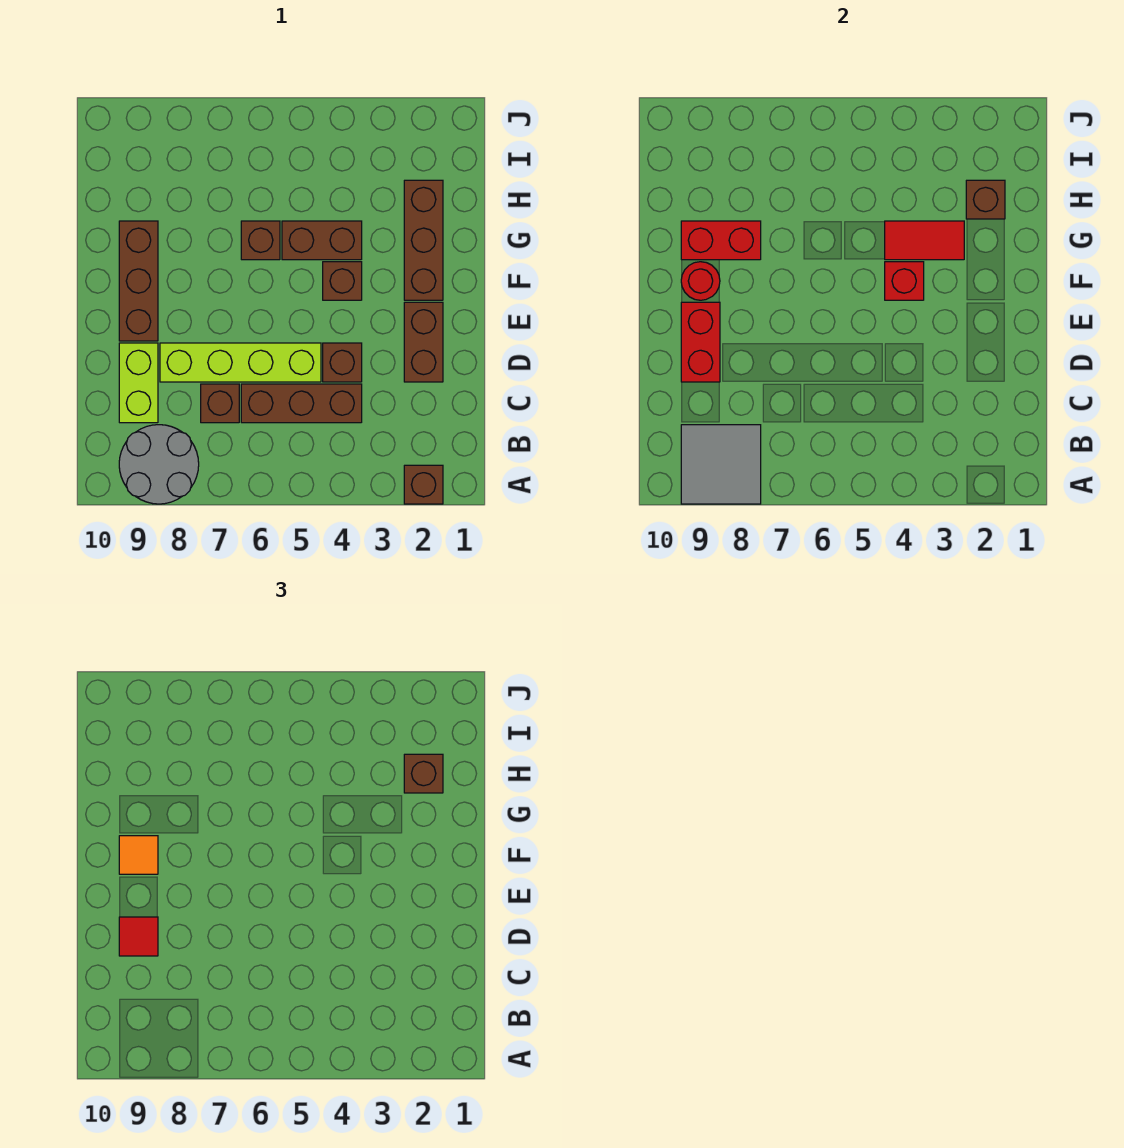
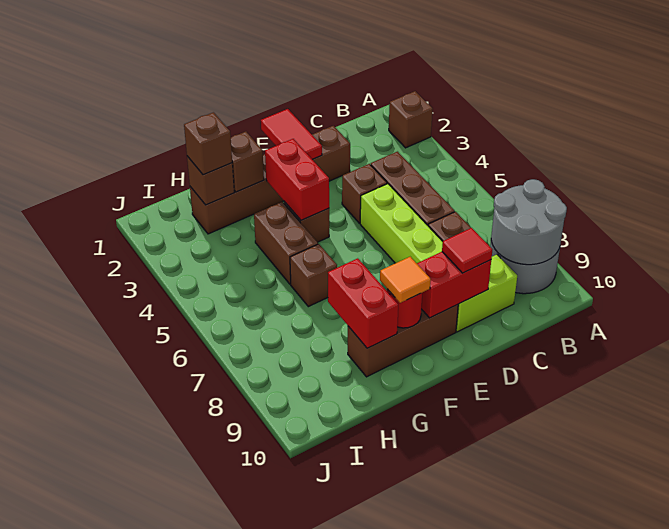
grey tile A8:B9 level 2 -> grey round brick A8:B9 level 2
red brick F4 level 2 -> red brick F3:F4 level 2
none -> brown brick G2 level 2
red tile G3:G4 level 2 -> red tile E1:E2 level 2

